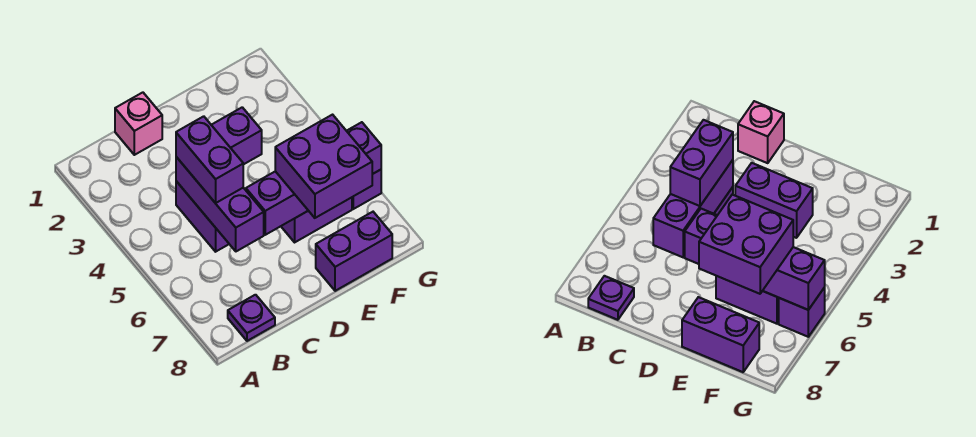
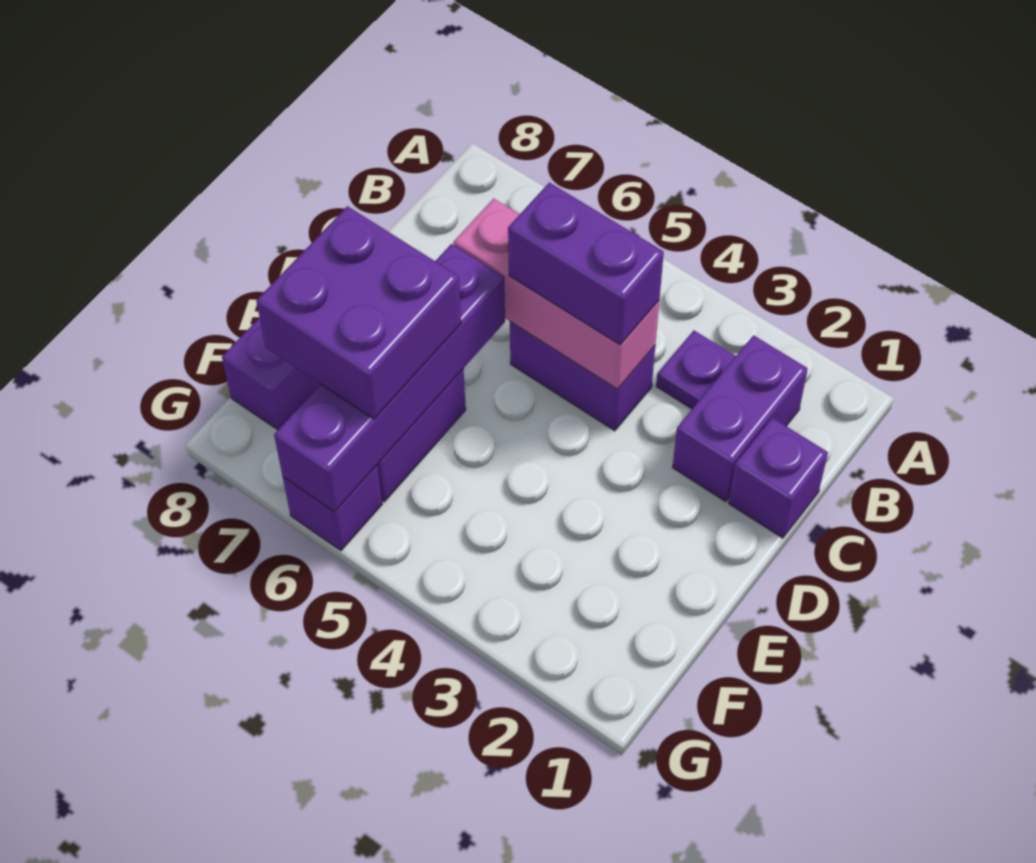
purple plate B8 level 1 -> purple plate B3 level 1
pink brick C1 level 1 -> purple brick C1 level 1
purple brick C4:C6 level 2 -> pink brick C4:C6 level 2
purple brick D3:E3 level 1 -> purple brick B2:C2 level 1

